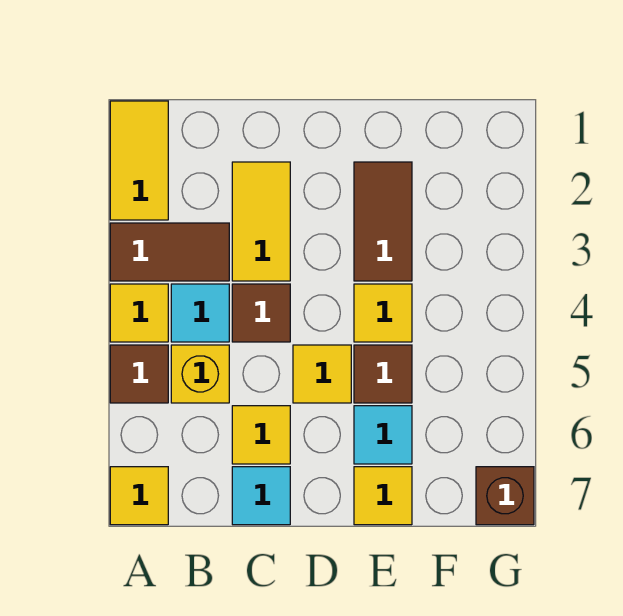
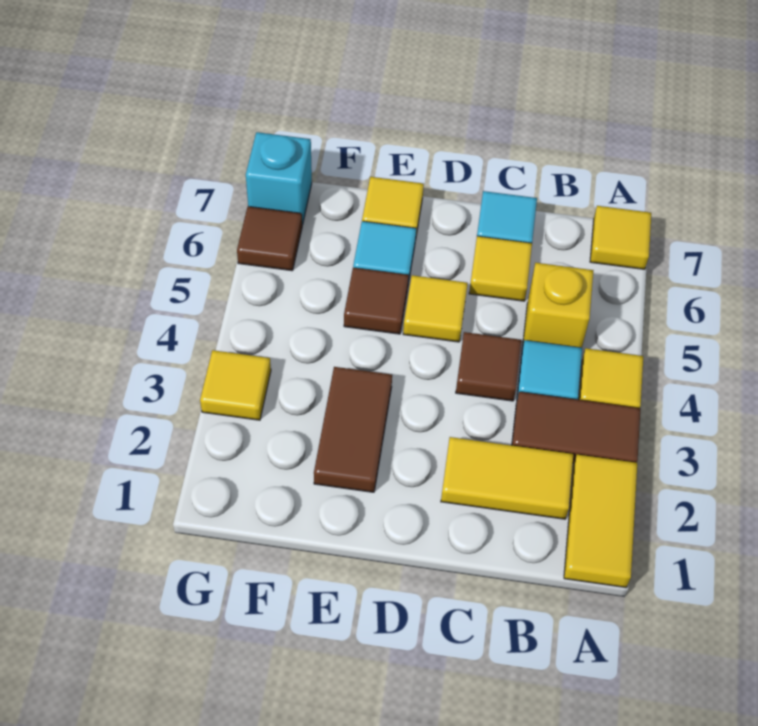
brown tile A5 level 1 -> brown tile G6 level 1
yellow tile C2:C3 level 1 -> yellow tile B2:C2 level 1
yellow tile E4 level 1 -> yellow tile G3 level 1
brown brick G7 level 1 -> cyan brick G7 level 1

